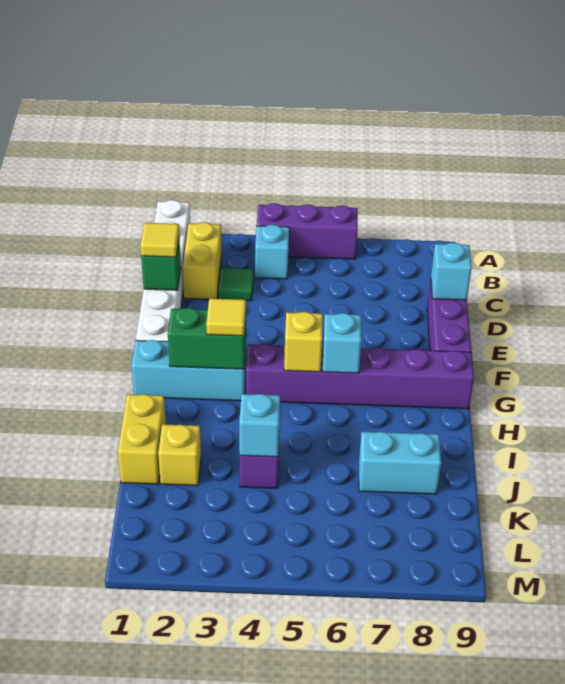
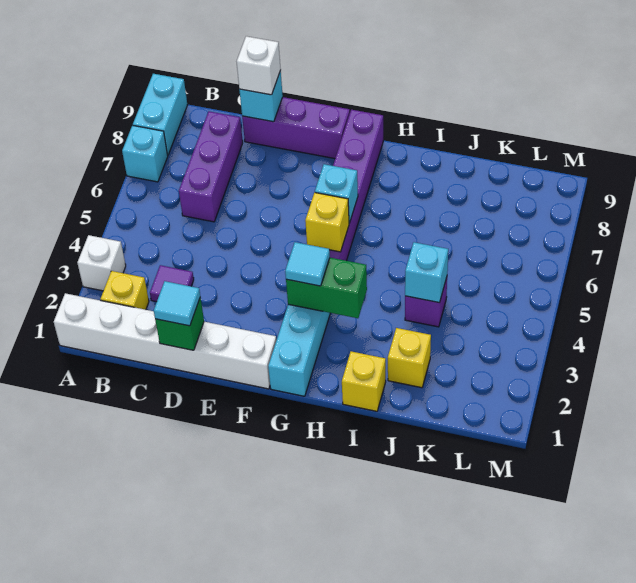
none -> white brick A3 level 1
purple brick A4:A6 level 1 -> purple brick C6:C8 level 1
yellow brick B2:C2 level 1 -> yellow brick B2 level 1
cyan brick B4 level 1 -> cyan brick A7 level 1
green tile C3 level 1 -> purple tile C3 level 1
yellow tile D1 level 3 -> cyan tile D1 level 3
none -> white brick D9 level 3
green brick G2:G3 level 2 -> green brick G3:H3 level 2
yellow tile G3 level 3 -> cyan tile G3 level 3
yellow brick I1:J1 level 1 -> yellow brick I1 level 1
cyan brick J7:J8 level 1 -> cyan brick A8:A9 level 1

